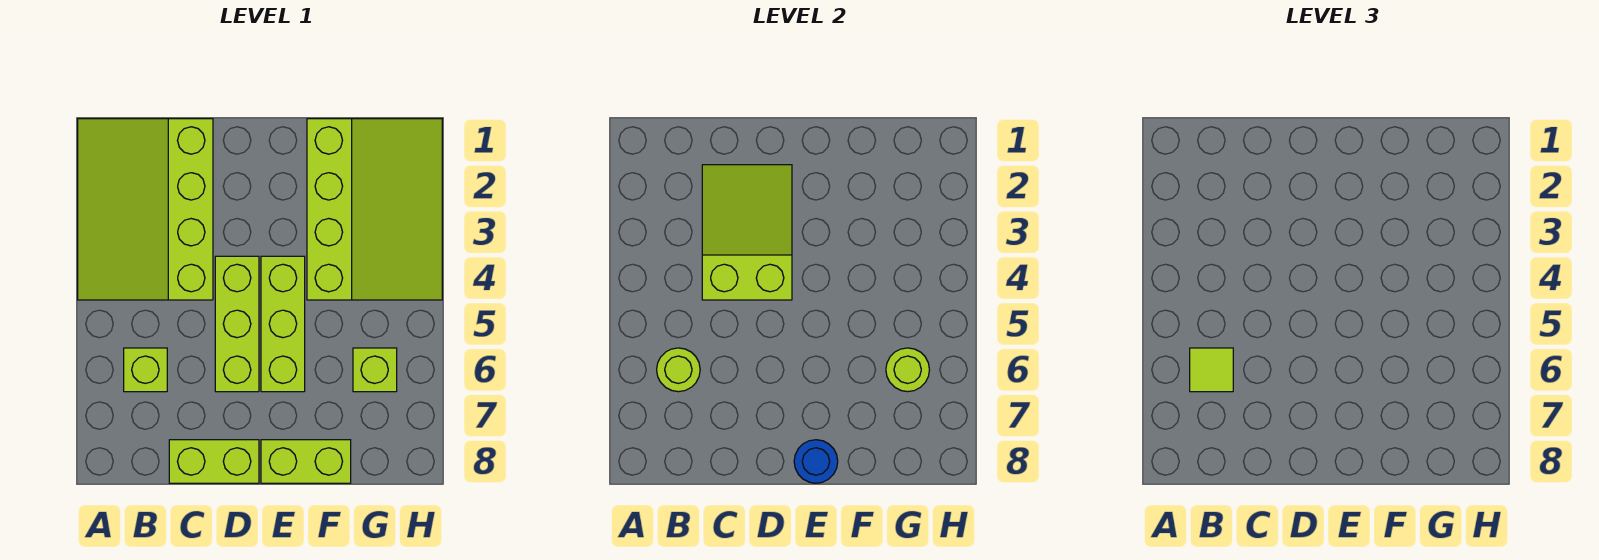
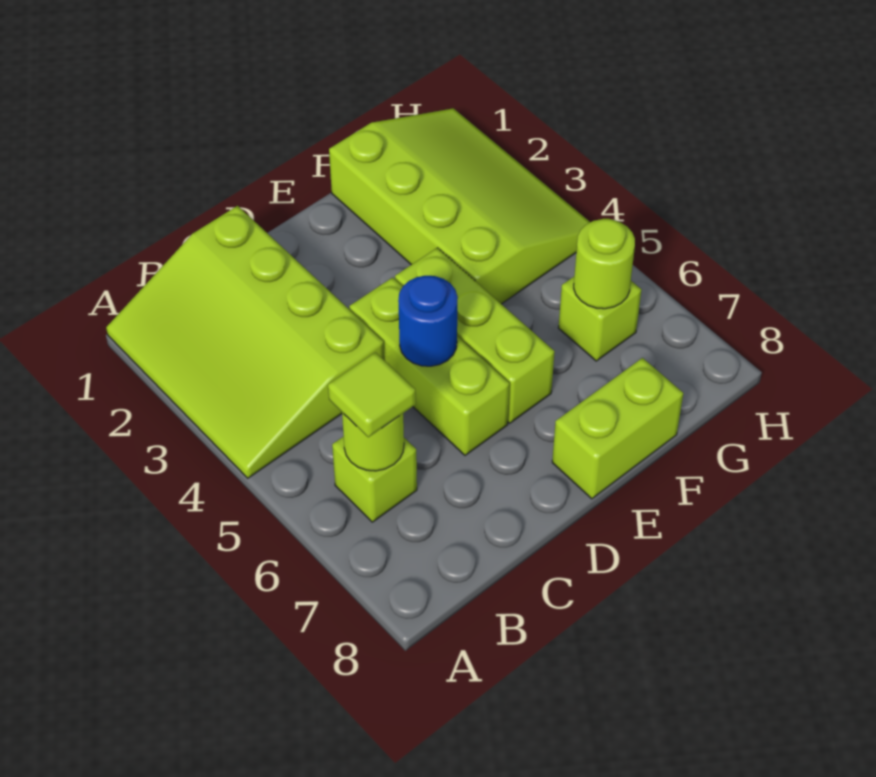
lime slope C2:D4 level 2 top 4 -> none
lime brick C8:D8 level 1 -> none
blue round brick E8 level 2 -> blue round brick D5 level 2

